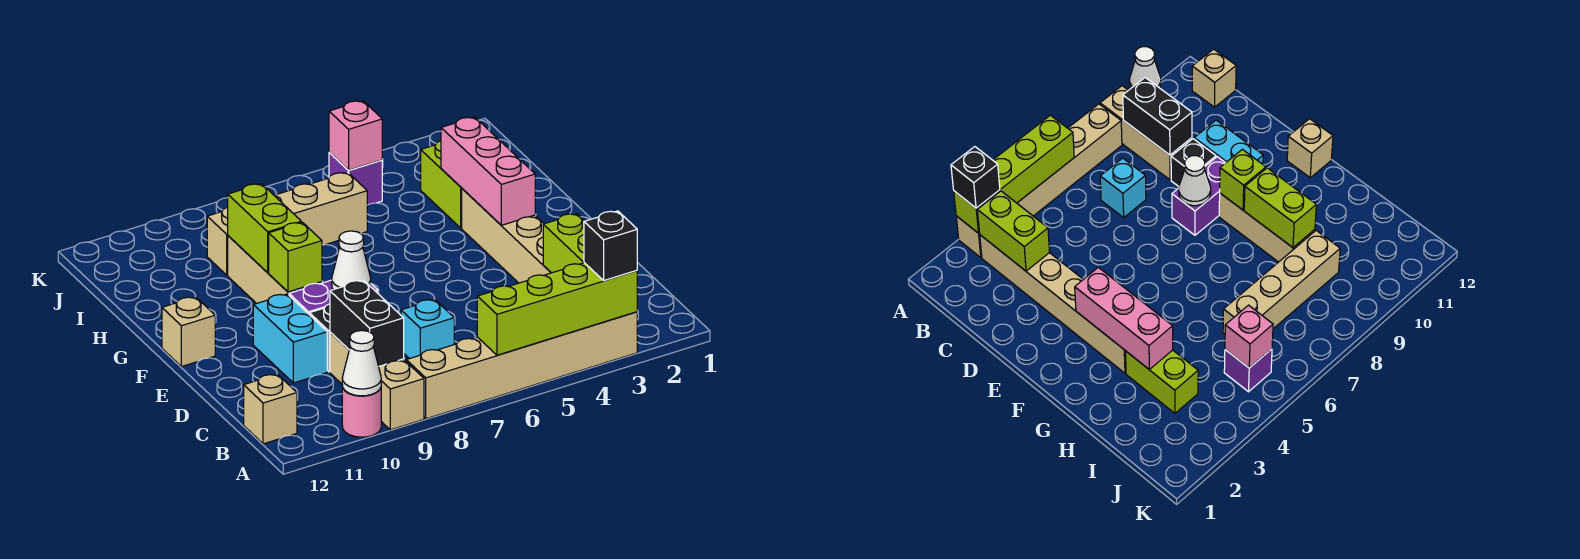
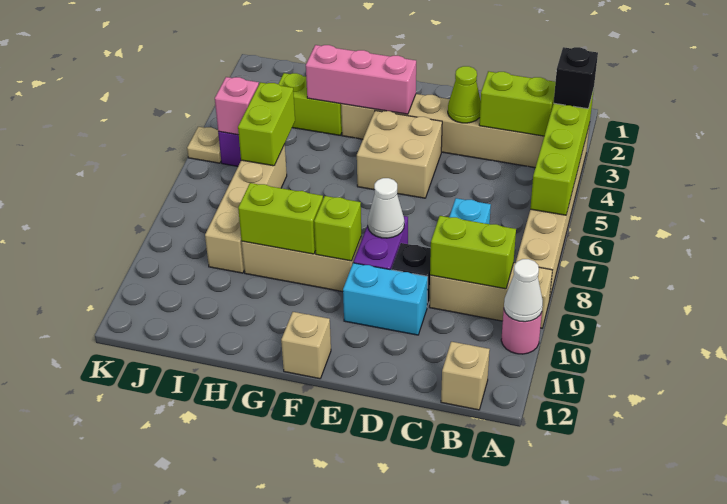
black brick B9:C9 level 2 -> lime brick B9:C9 level 2
none -> lime cone D3 level 2
none -> tan brick E4:F5 level 1
none -> lime brick I5:I6 level 2
none -> tan plate K5 level 1

